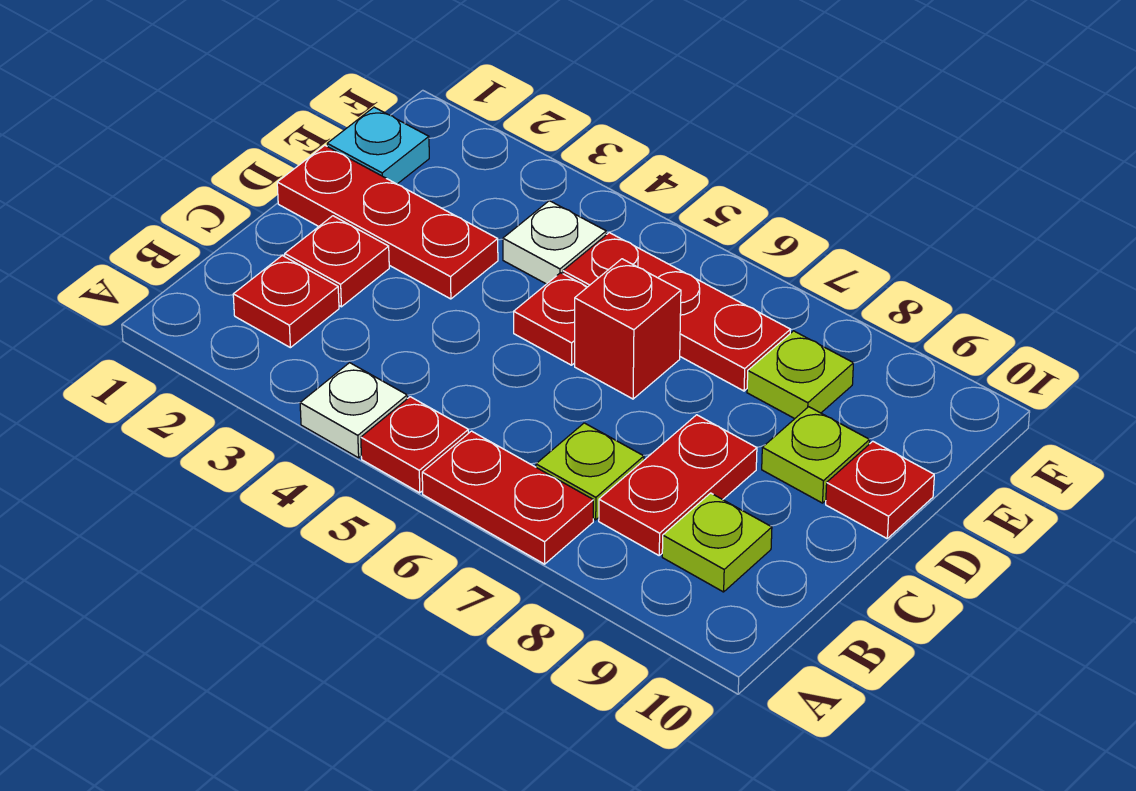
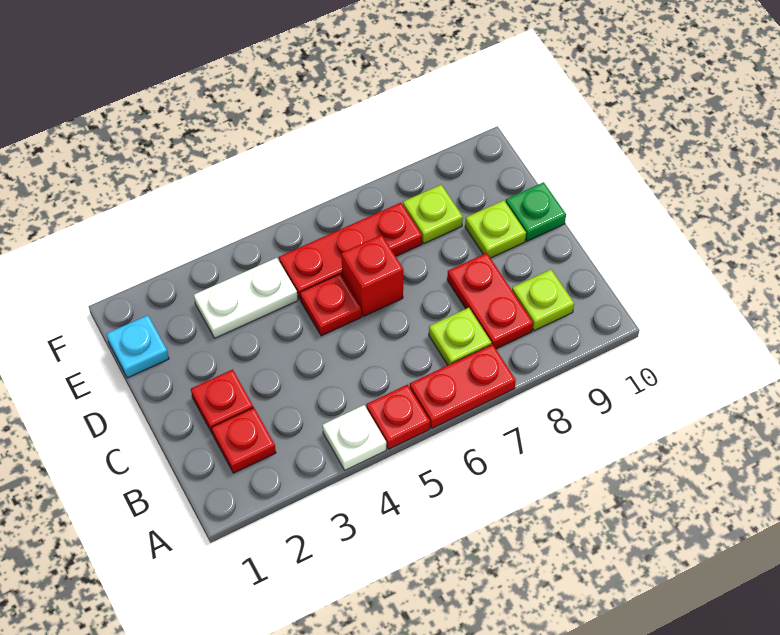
red plate D1:D3 level 1 -> none
red plate D10 level 1 -> green plate D10 level 1
white plate E4 level 1 -> white plate E3:E4 level 1

